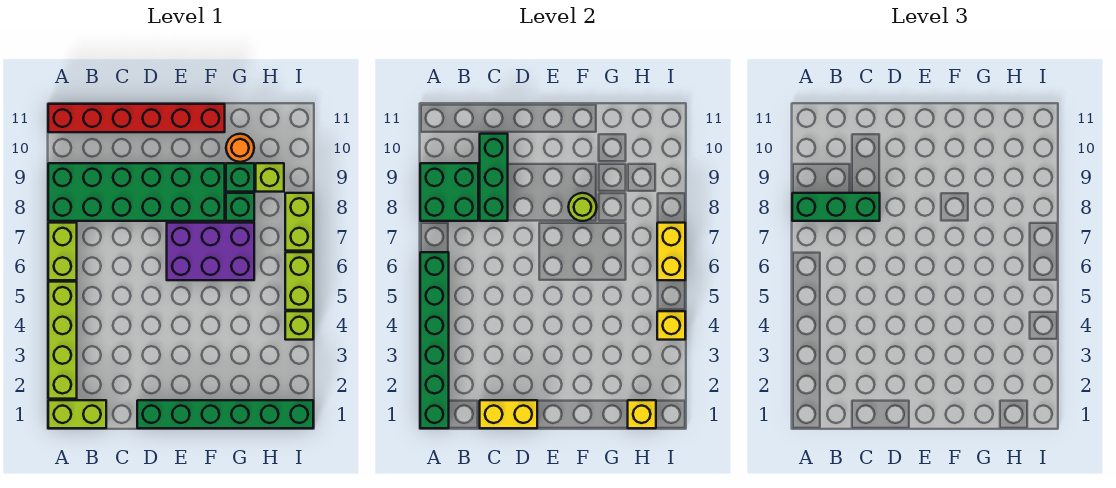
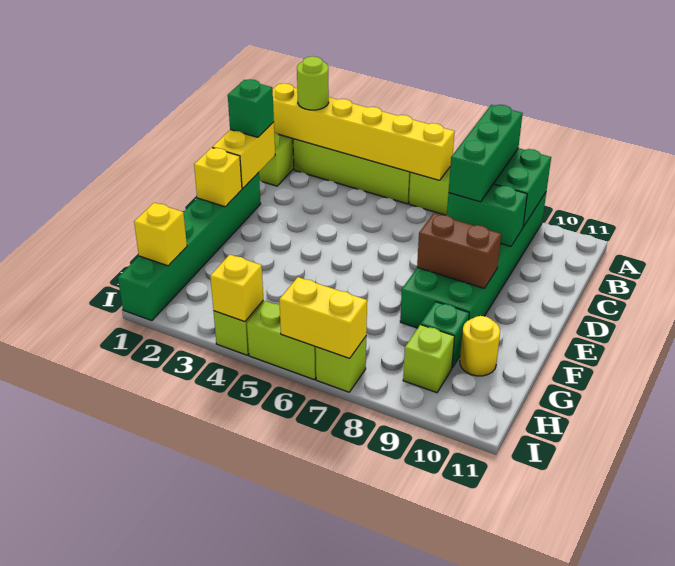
green brick A1:A6 level 2 -> yellow brick A1:A6 level 2
red brick A11:F11 level 1 -> none
green brick C8:C10 level 2 -> green brick C8:C9 level 2
none -> yellow brick E1 level 2
purple brick E6:G7 level 1 -> none
none -> brown brick E8:E9 level 2
lime round brick F8 level 2 -> lime round brick A2 level 3
green brick G8 level 1 -> green brick C1 level 3
orange round brick G10 level 1 -> yellow round brick G10 level 1
lime brick I7:I8 level 1 -> lime brick I7 level 1

